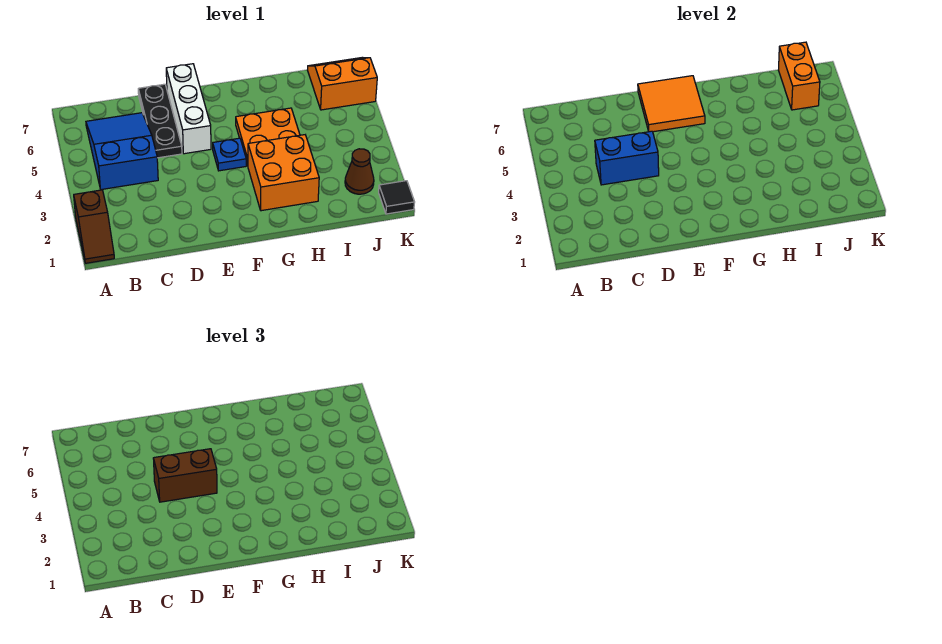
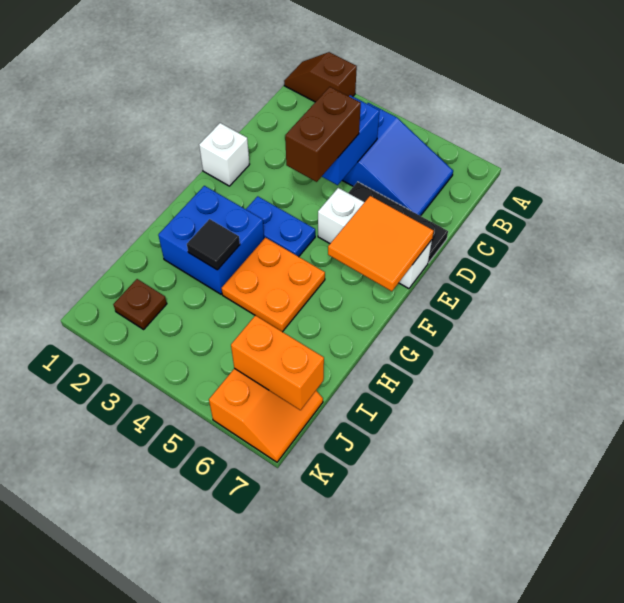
none -> white brick E1 level 1
blue plate F4 level 1 -> blue plate F3:F4 level 1
orange brick G2:H3 level 1 -> blue brick G2:H3 level 1
brown cone J2 level 1 -> brown plate J2 level 1
black tile K1 level 1 -> black tile H3 level 2

